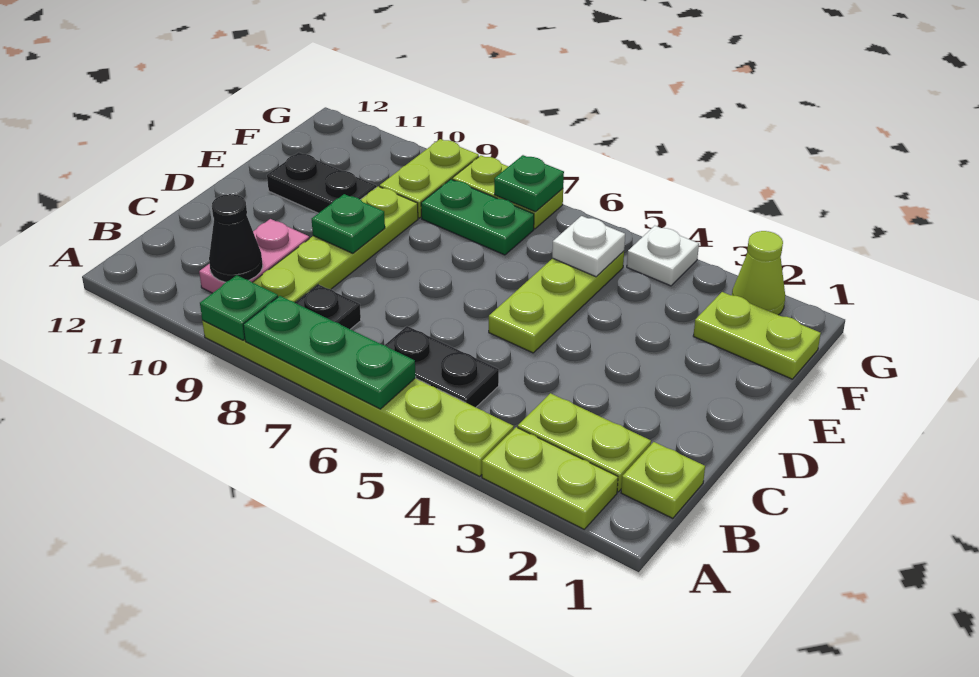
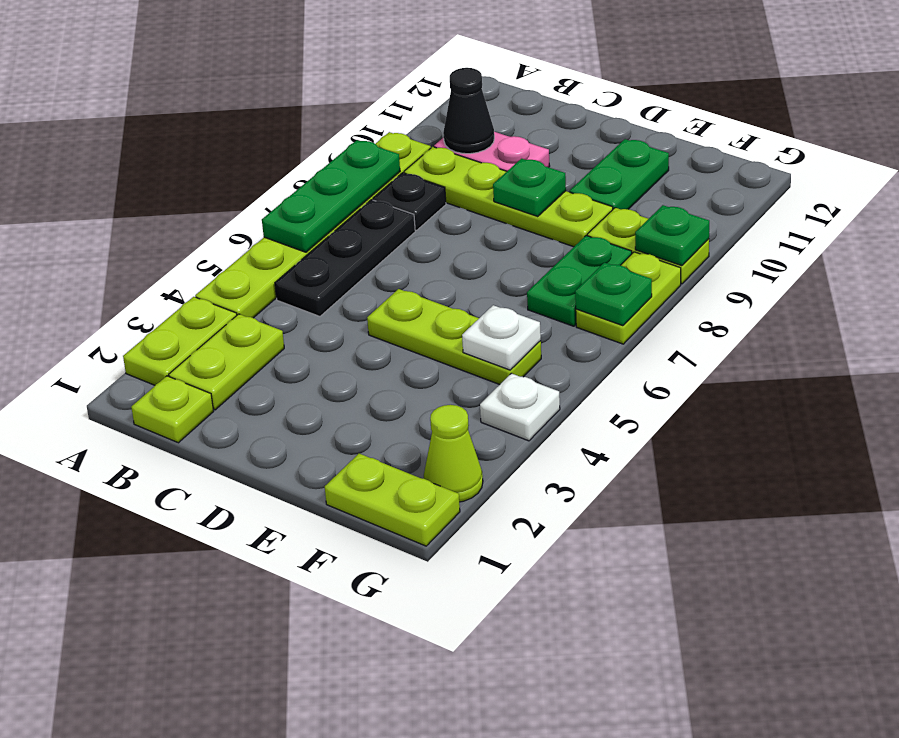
green plate A9 level 2 -> green plate G9 level 2
black plate B5:B6 level 1 -> black plate B5:B7 level 1
black plate E10:E11 level 1 -> green plate E10:E11 level 1
lime plate F1:F2 level 1 -> lime plate F1:G1 level 1

